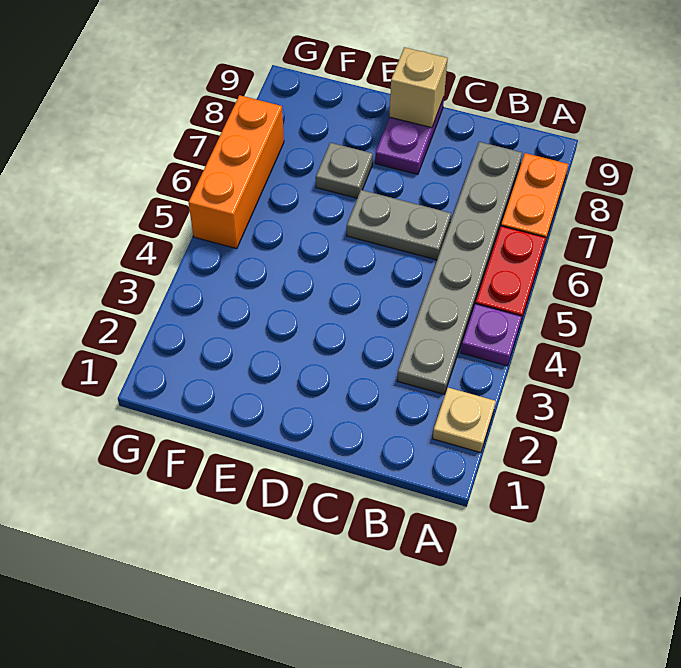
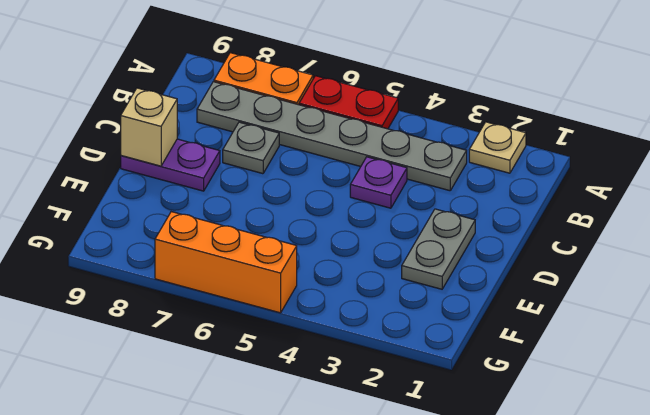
purple plate A4 level 1 -> purple plate C4 level 1
grey plate C6:D6 level 1 -> grey plate D2:E2 level 1
grey plate E7 level 1 -> grey plate C7 level 1

